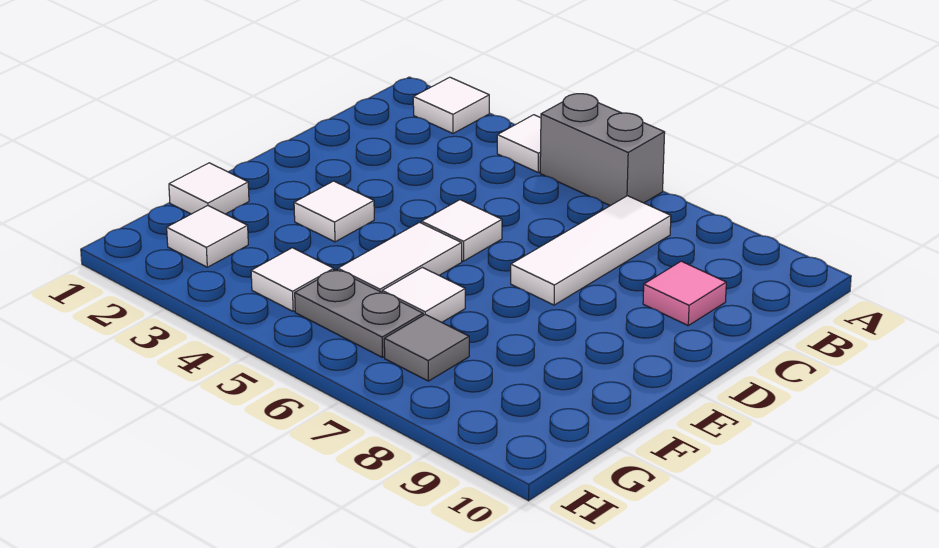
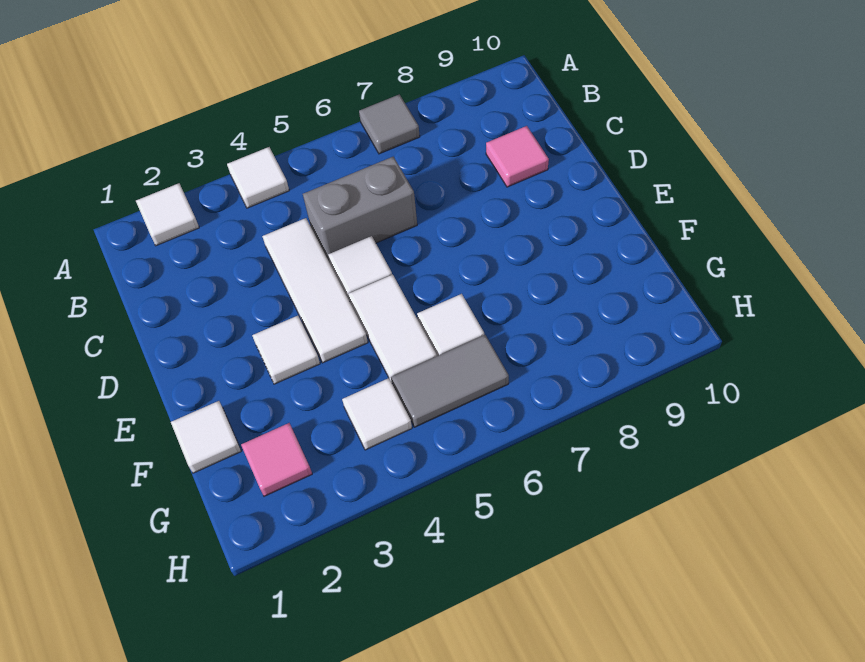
grey brick A5:A6 level 1 -> grey brick C5:C6 level 1
white tile B7:D7 level 1 -> white tile C4:E4 level 1
white tile G2 level 1 -> pink tile G2 level 1
grey plate G5:G6 level 1 -> grey tile G5:G6 level 1
grey tile G7 level 1 -> grey tile A7 level 1

